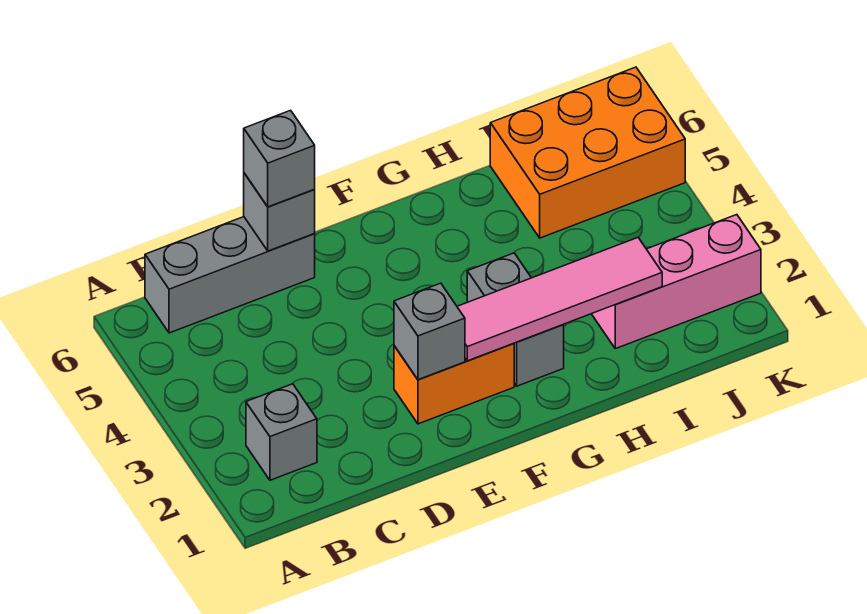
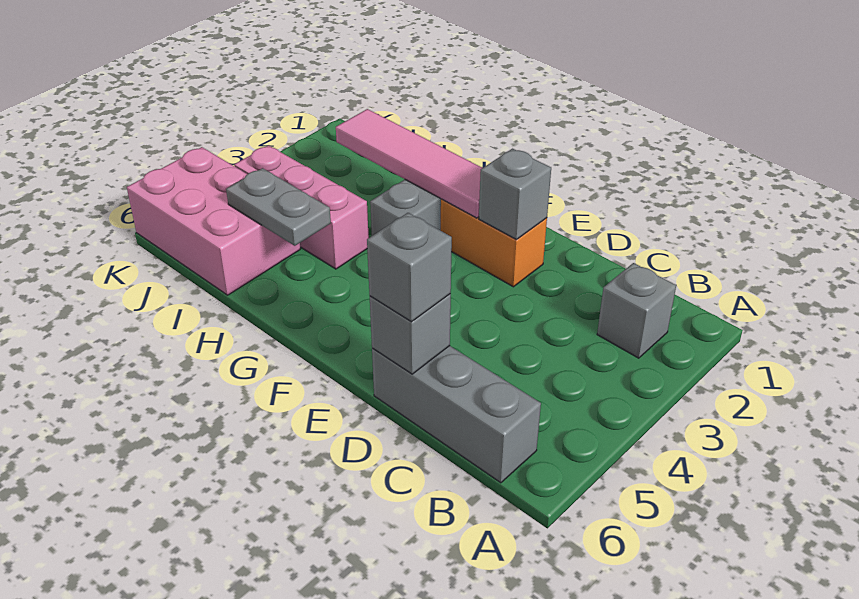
none -> grey plate H5:I5 level 2
pink brick I2:K2 level 1 -> pink brick H4:J4 level 1
orange brick I5:K6 level 1 -> pink brick I5:K6 level 1

